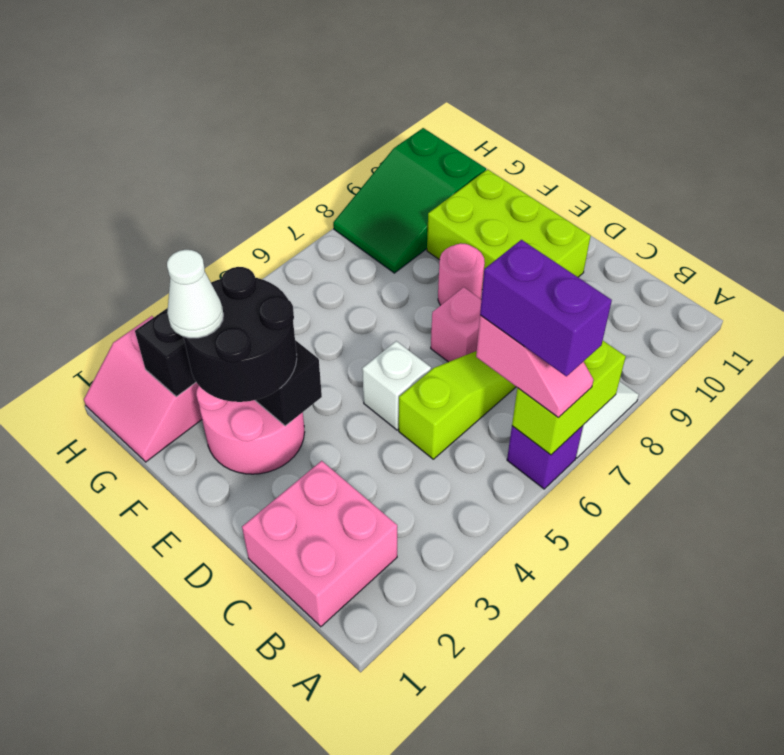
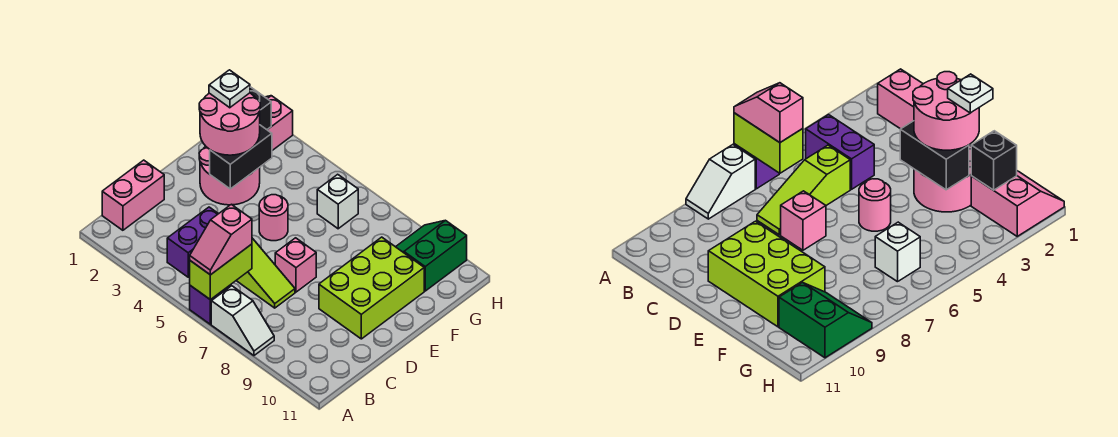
lime brick A6:A7 level 2 -> lime brick A6:B6 level 2
purple brick A6:B6 level 4 -> purple brick B4:C4 level 1
pink brick B1:C2 level 1 -> pink brick B1:C1 level 1
white brick D5 level 1 -> white brick G6 level 1
black round brick E2:F3 level 3 -> pink round brick E2:F3 level 3
pink round brick E8 level 1 -> pink round brick E5 level 1
white cone F2 level 4 -> white plate F2 level 4
green slope G8:H10 level 1 top 10 -> green slope G9:H10 level 1 top 10

